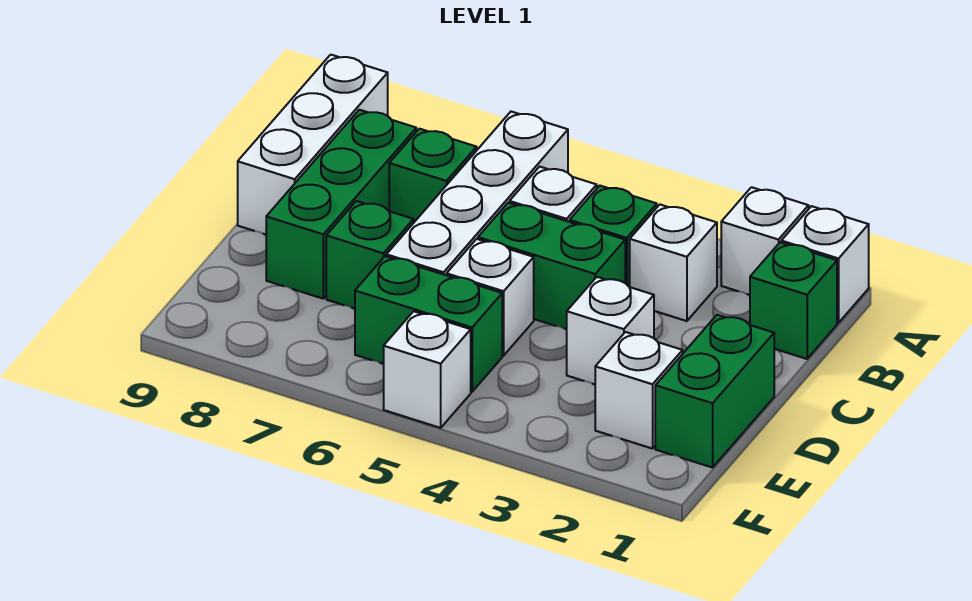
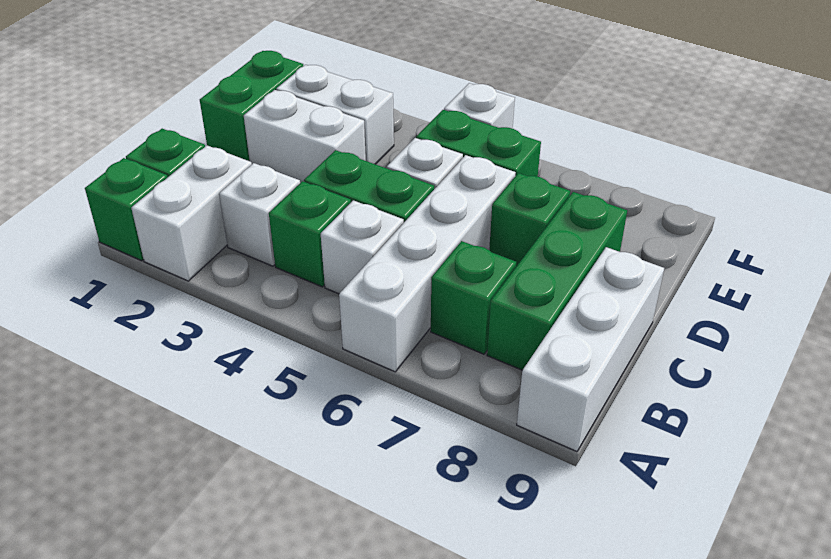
white brick A1 level 1 -> green brick A1 level 1
white brick A2 level 1 -> white brick A2:B2 level 1
white brick D3 level 1 -> white brick D2:D3 level 1
white brick E2 level 1 -> white brick E2:E3 level 1

